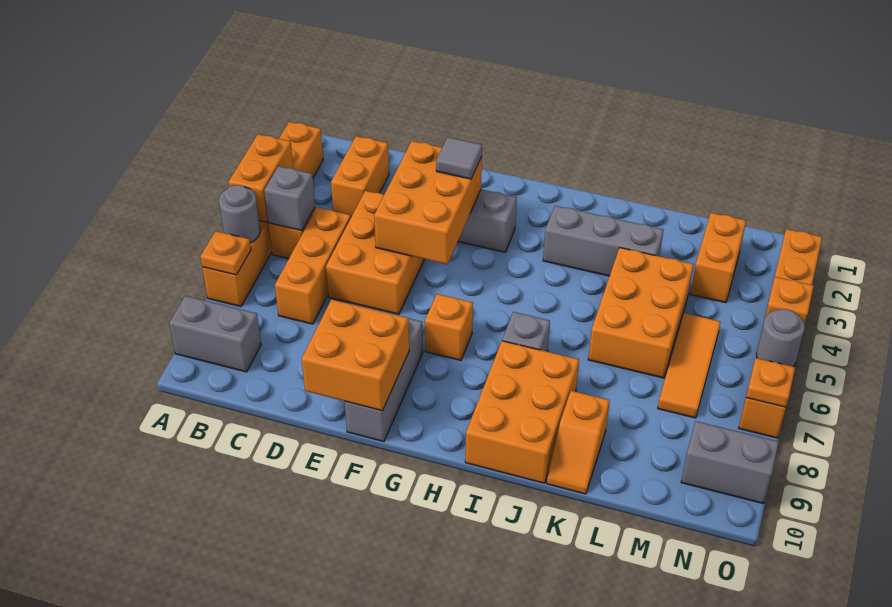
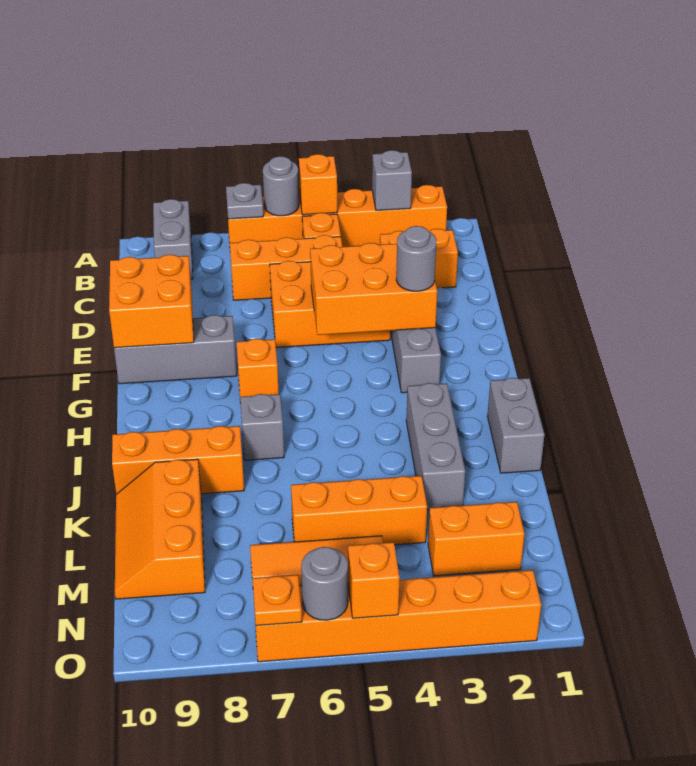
orange brick A4:A5 level 2 -> orange brick A5 level 2
orange plate A7 level 2 -> grey plate A7 level 2
grey brick B5 level 2 -> grey brick A3 level 2
grey tile F3 level 3 -> grey round brick F3 level 3
orange brick I8:J10 level 1 -> orange brick J8:J10 level 1
orange brick K4:L6 level 1 -> orange brick L4:L6 level 1
orange slope K9:K10 level 1 top 9 -> orange slope K9:M10 level 1 top 9
grey brick N9:O9 level 1 -> grey brick I1:J1 level 1

